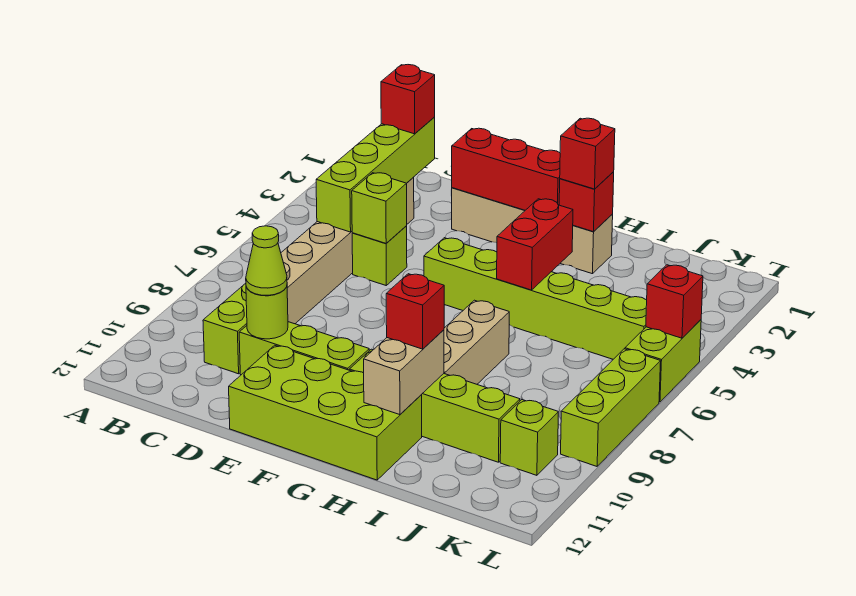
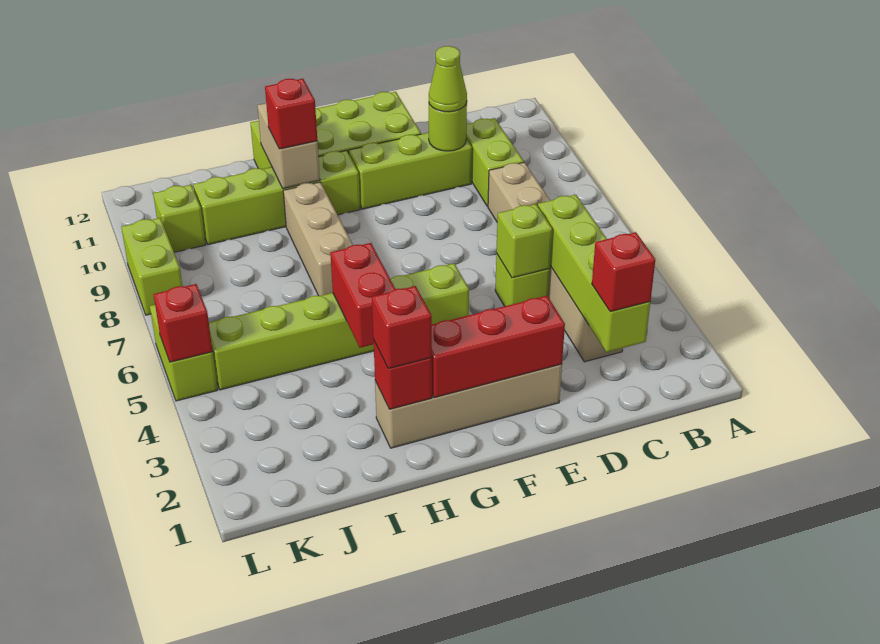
lime brick L7:L9 level 1 -> lime brick L8:L9 level 1

